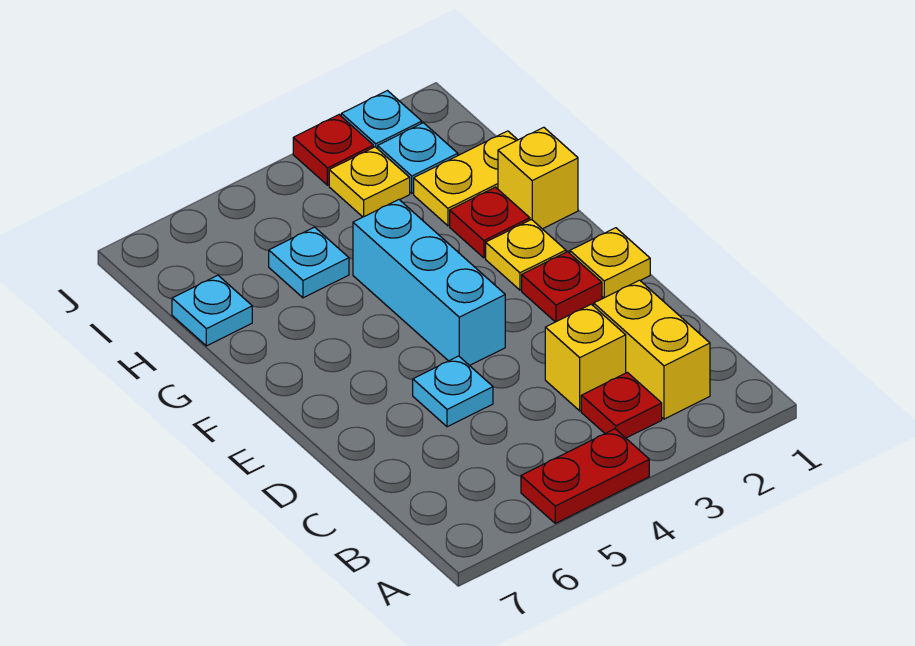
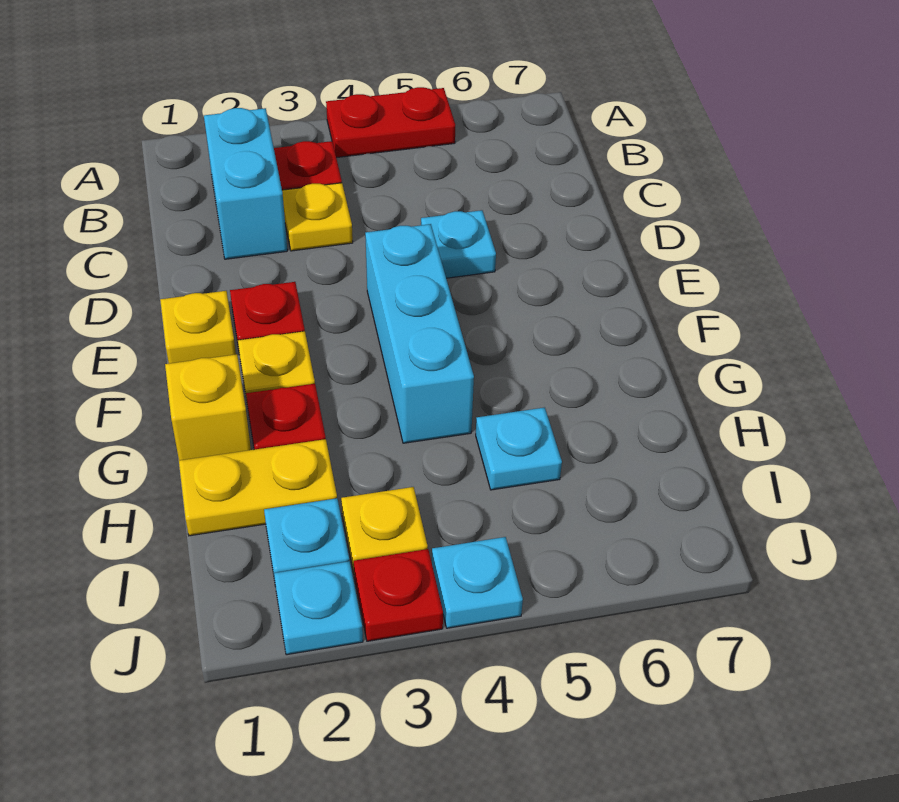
yellow brick B2:C2 level 1 -> cyan brick B2:C2 level 1
yellow brick C3 level 1 -> yellow plate C3 level 1
cyan plate H7 level 1 -> cyan plate J4 level 1

